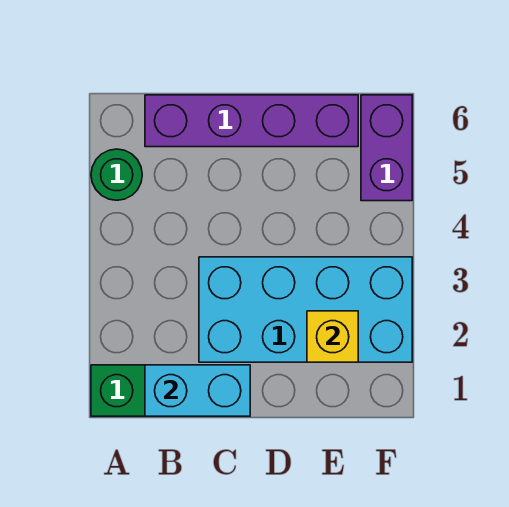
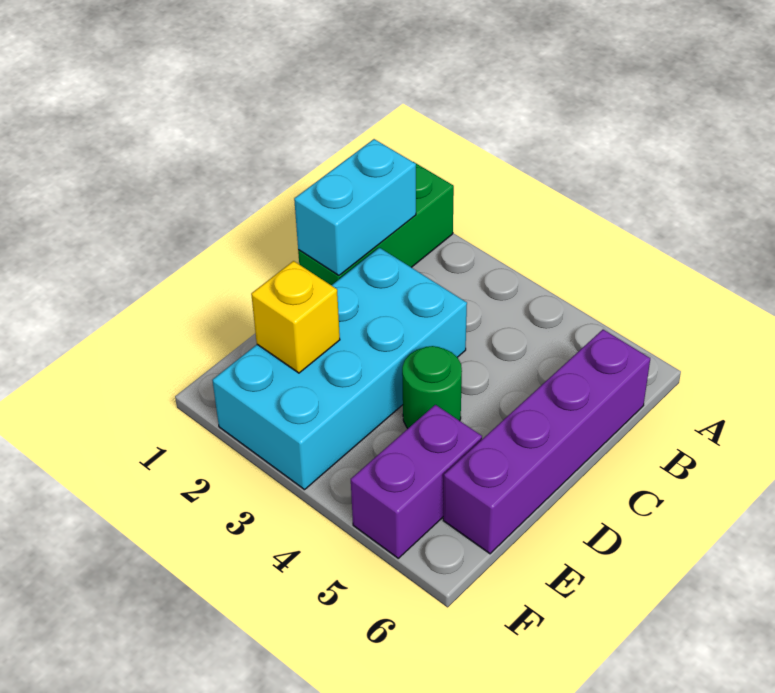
green round brick A5 level 1 -> green round brick D4 level 1
purple brick F5:F6 level 1 -> purple brick E5:F5 level 1

